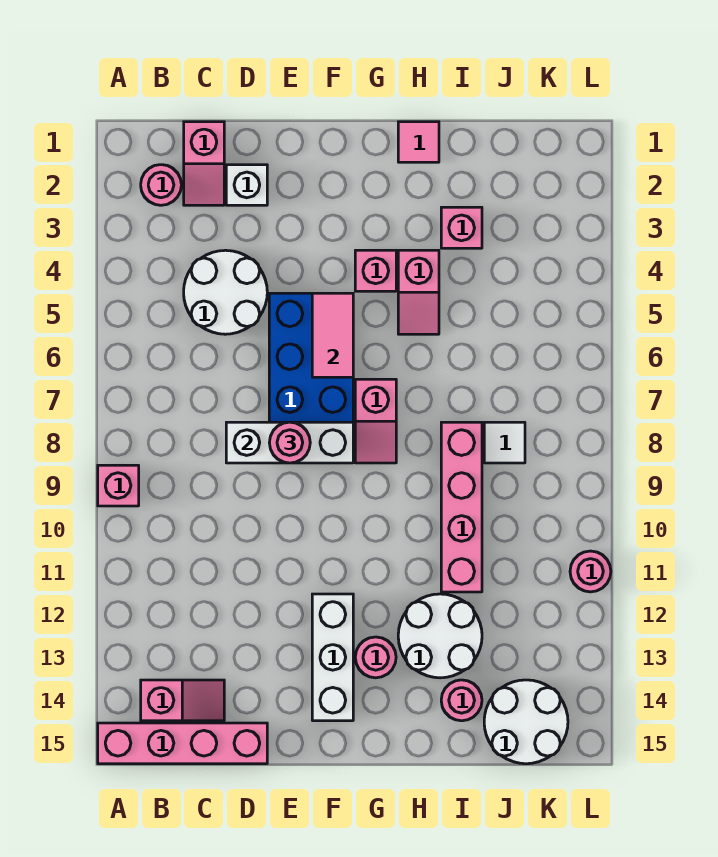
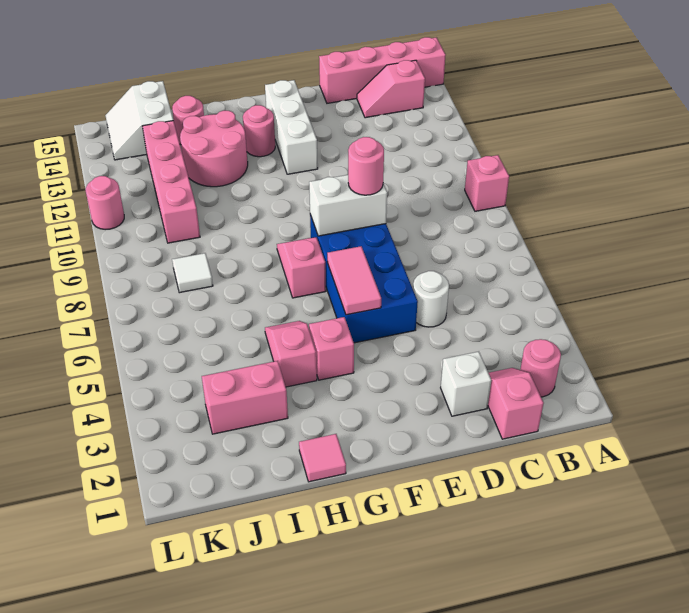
white round brick C4:D5 level 1 -> white round brick D5 level 1
white brick D8:F8 level 2 -> white brick E8:F8 level 2
white round brick H12:I13 level 1 -> pink round brick H12:I13 level 1
pink brick I3 level 1 -> pink brick I3:J3 level 1
pink brick I8:I11 level 1 -> pink brick J10:J13 level 1
white round brick J14:K15 level 1 -> white slope J14:K15 level 1 top J

